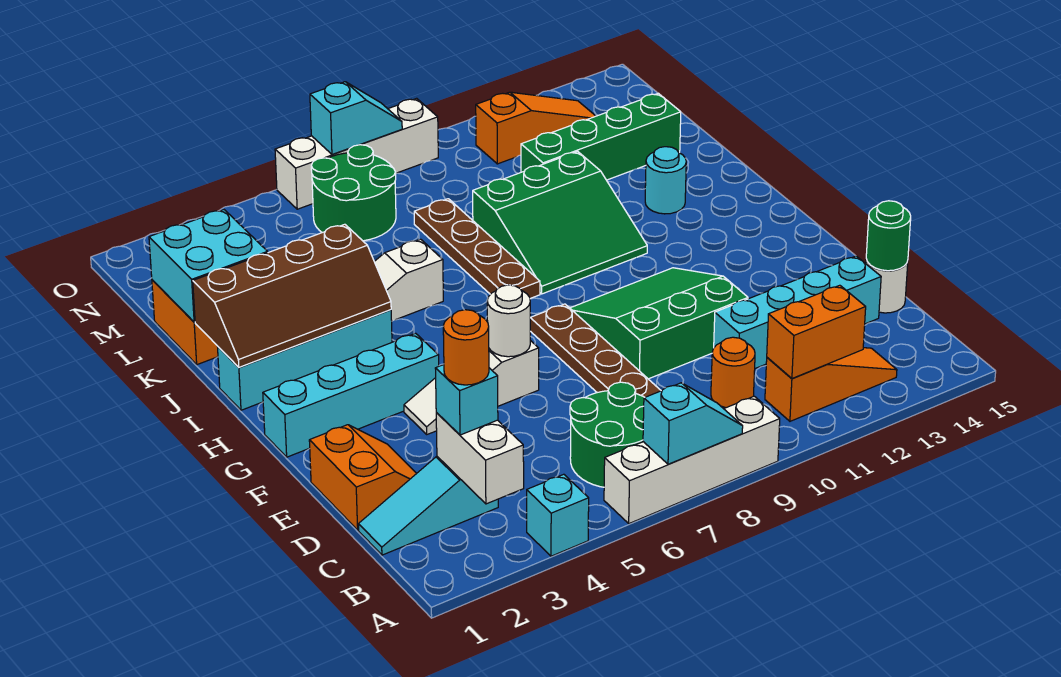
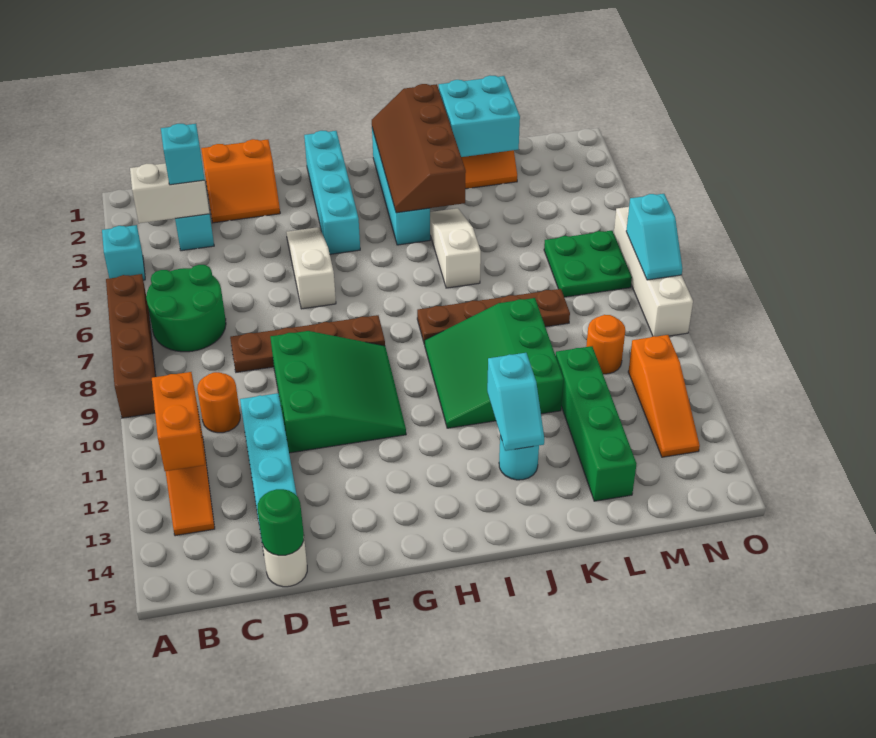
white brick A6:A9 level 1 -> brown brick A6:A9 level 1
cyan slope A7:A8 level 2 top 7 -> cyan slope J12:J13 level 2 top 12
orange round brick C3 level 4 -> orange round brick M10 level 1
white round brick F6 level 2 -> none
green round brick M6:N7 level 1 -> green plate M6:N7 level 1

